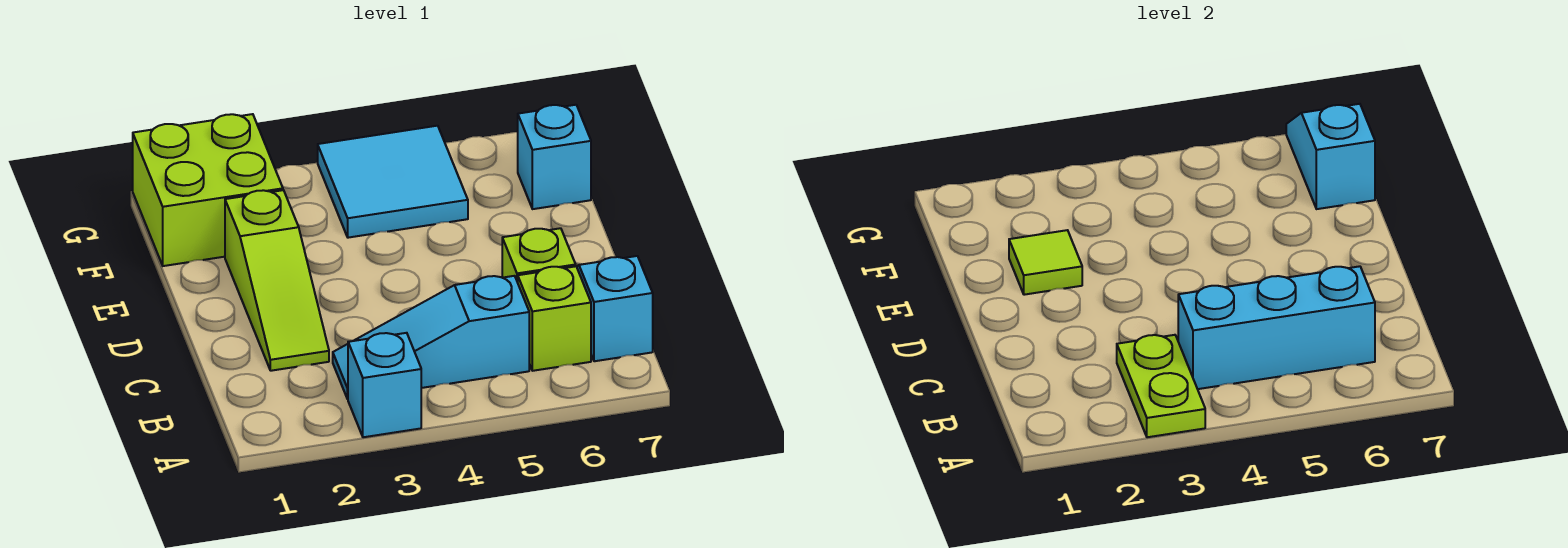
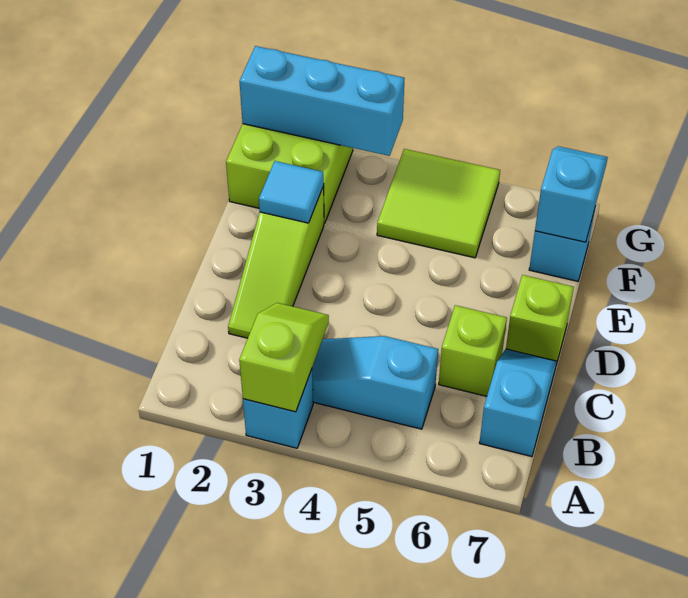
lime plate A3:B3 level 2 -> lime slope A3:B3 level 2 top A
cyan brick B4:B6 level 2 -> cyan brick G1:G3 level 2
lime brick B6 level 1 -> lime brick D7 level 1
lime tile E2 level 2 -> cyan tile E2 level 2
cyan tile F4:G5 level 1 -> lime tile F4:G5 level 1

